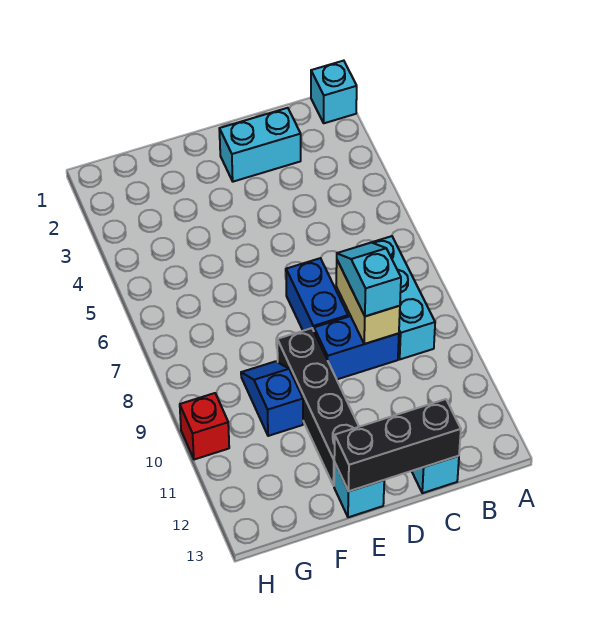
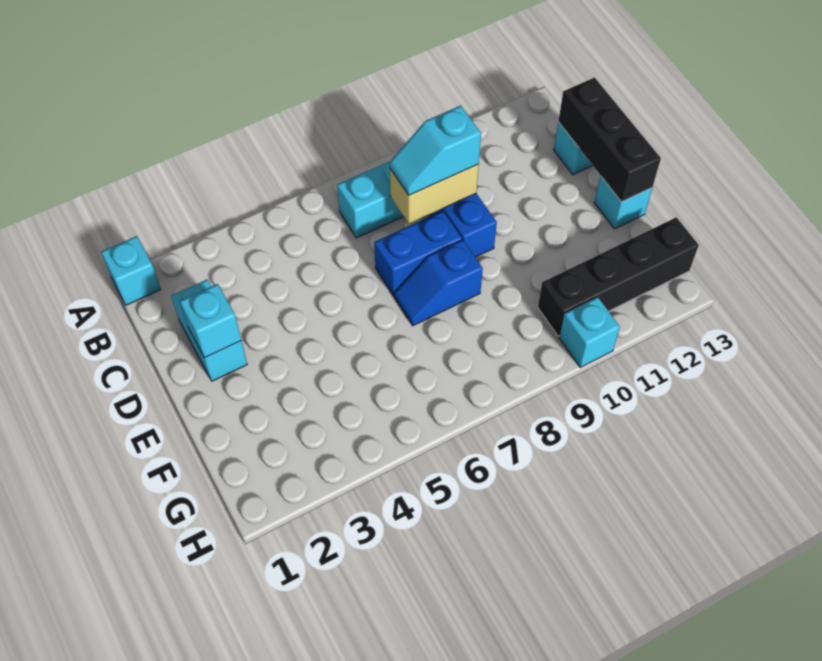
none -> cyan brick D2 level 2
black brick E9:E12 level 1 -> black brick G10:G13 level 1
blue slope F9:F10 level 1 top 10 -> blue slope E7:E8 level 1 top 8
red brick H10 level 1 -> cyan brick H10 level 1

